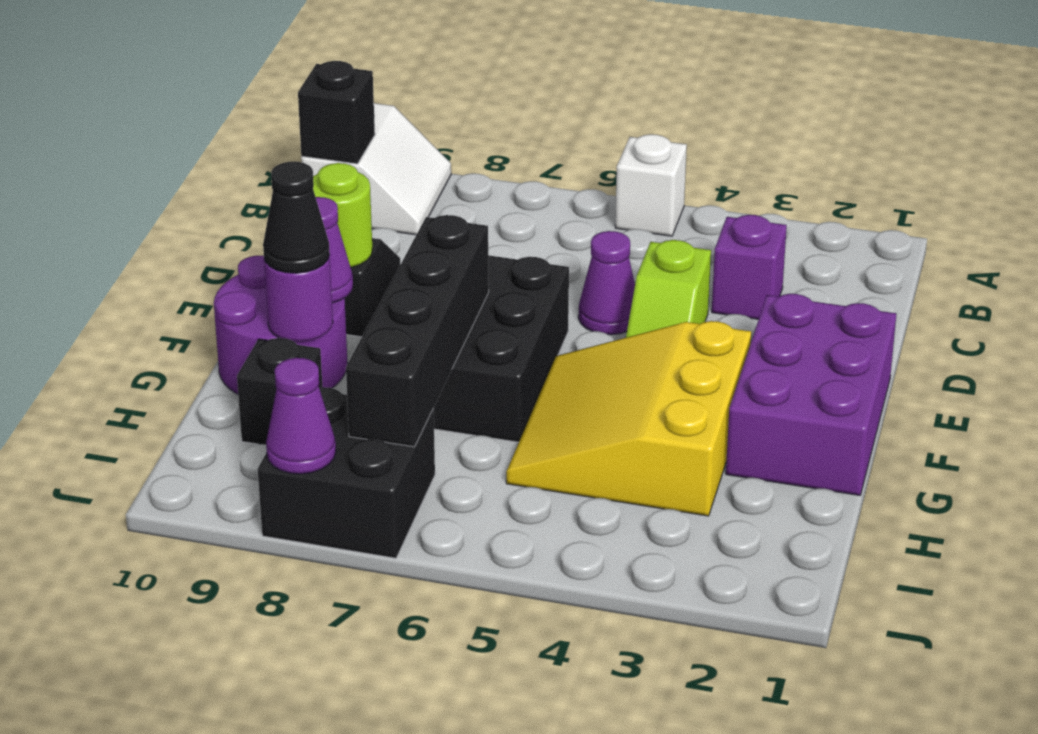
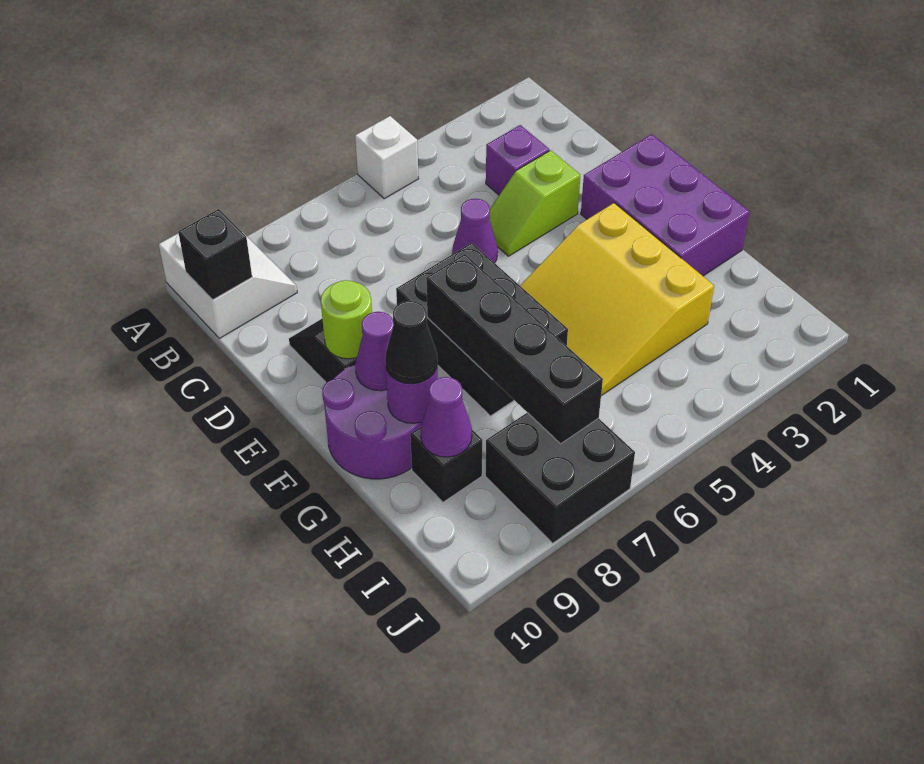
lime slope D4:E4 level 1 top D -> lime slope D3:D4 level 1 top 3
purple cone J8 level 2 -> purple cone H9 level 2

